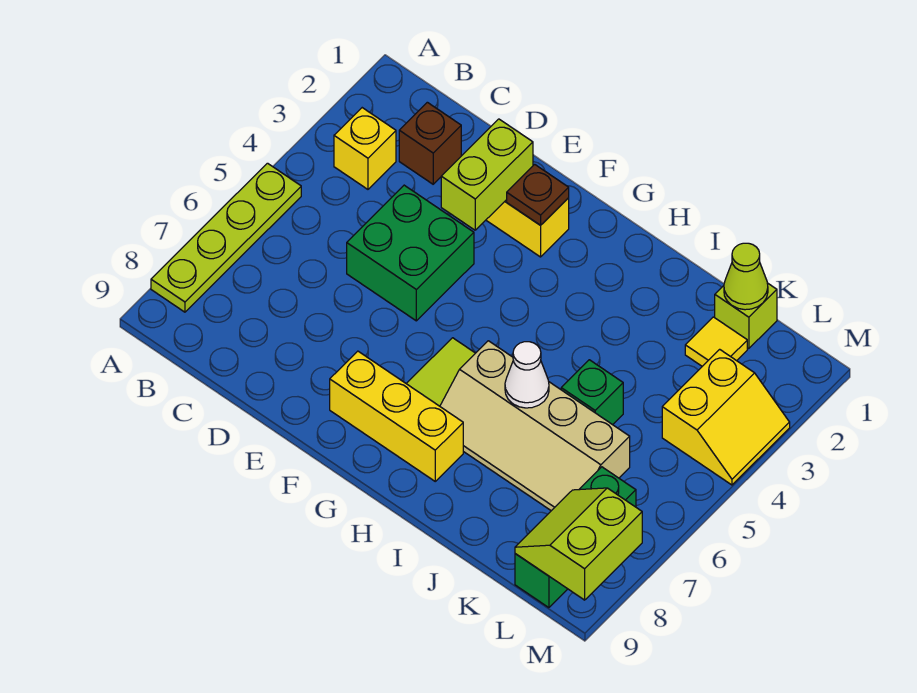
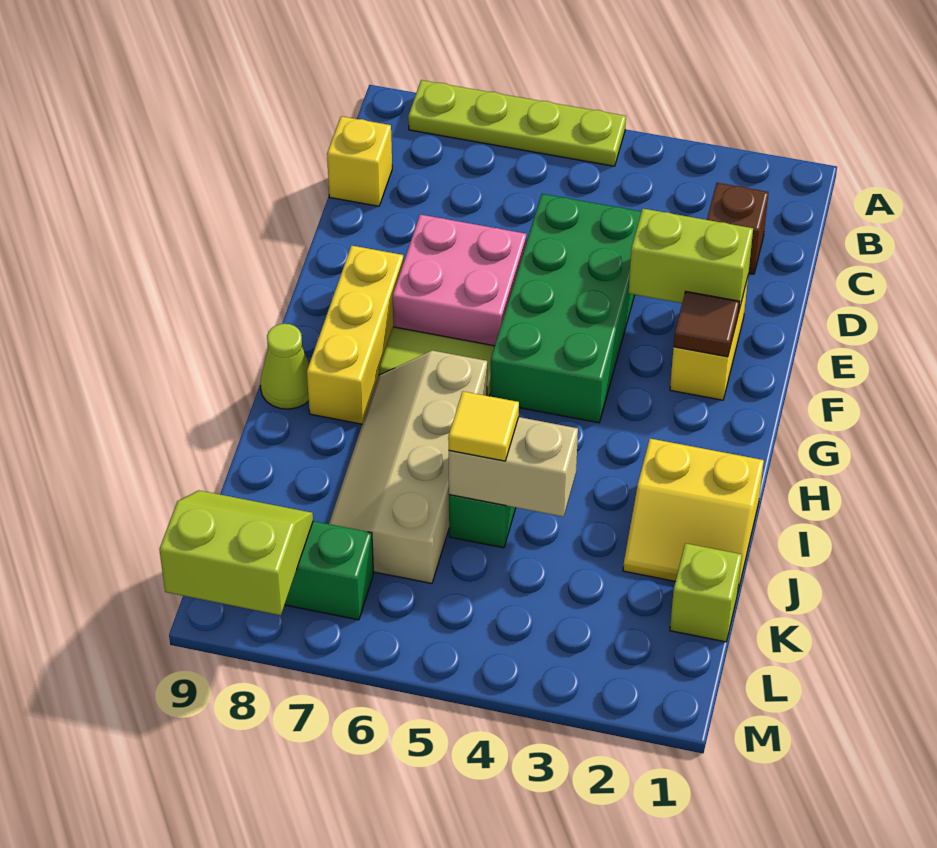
yellow brick B3 level 1 -> yellow brick C9 level 1
green brick D4:E5 level 1 -> green brick D4:G5 level 1
none -> pink brick E6:F7 level 1
brown plate F2 level 2 -> brown tile F2 level 2
white cone I6 level 2 -> none
none -> tan brick J4:J5 level 2
lime cone K1 level 2 -> lime cone H9 level 1
yellow tile K2 level 1 -> yellow tile J5 level 3
yellow slope L3:M4 level 1 top L -> yellow slope I1:J2 level 1 top I

